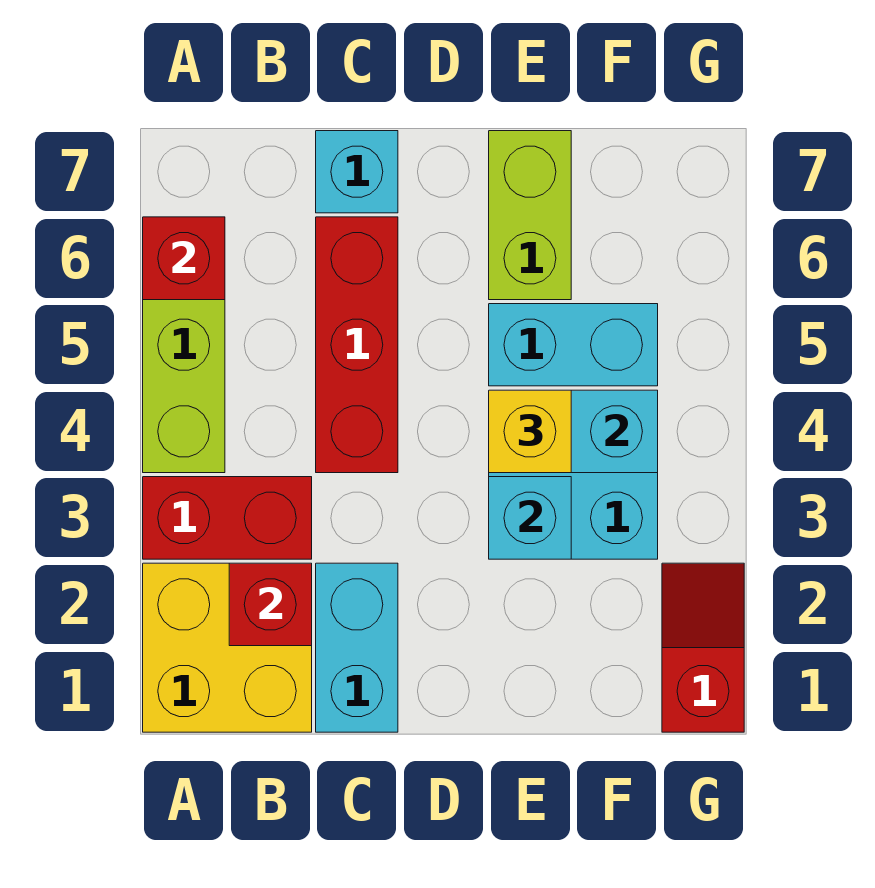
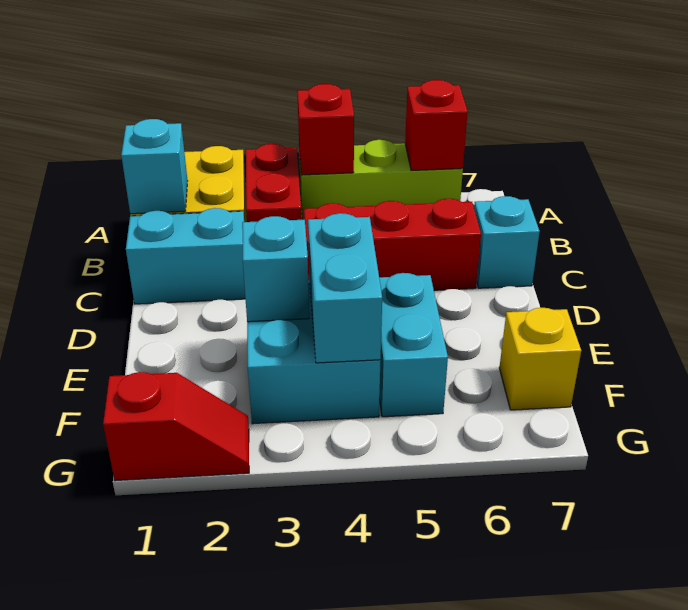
none -> cyan brick B1 level 2
red brick B2 level 2 -> red brick A4 level 2
yellow brick E4 level 3 -> yellow brick F7 level 1
lime brick E6:E7 level 1 -> none

